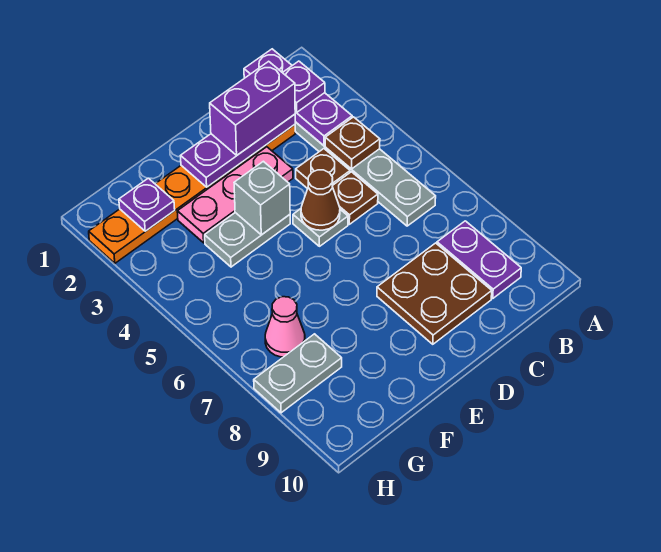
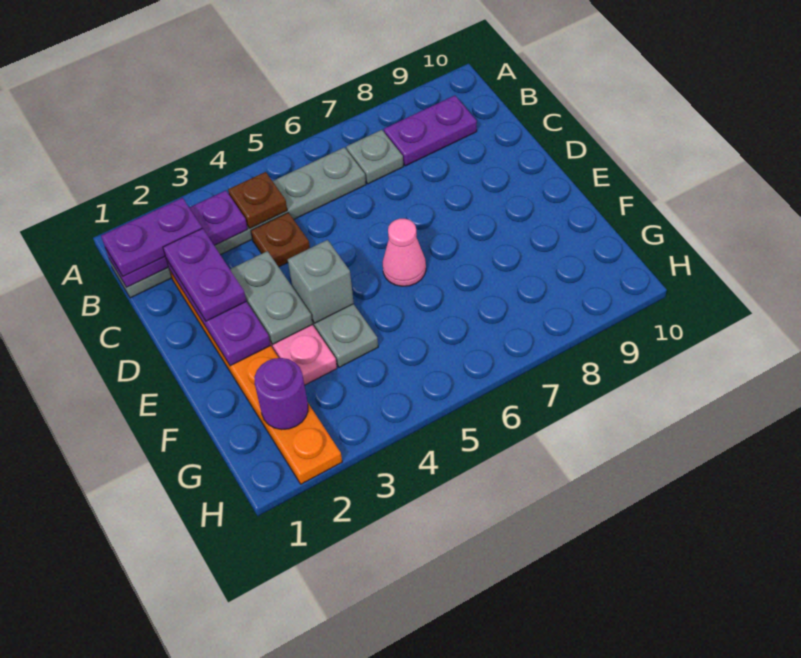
purple plate B2 level 3 -> purple plate B1:B2 level 3
purple brick C2:D2 level 3 -> purple plate C2:D2 level 3
brown plate C5 level 1 -> none
brown plate C8:D9 level 1 -> none
grey plate D5 level 1 -> grey plate B7 level 1
brown cone D5 level 2 -> none
purple plate G2 level 2 -> purple round brick G2 level 2
pink cone G7 level 1 -> pink cone E6 level 1
grey plate G8:H8 level 1 -> grey plate D3:E3 level 2

